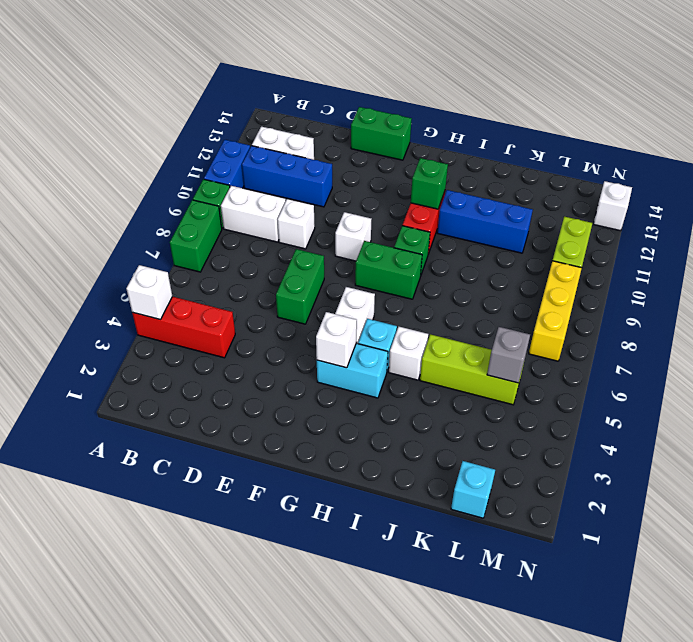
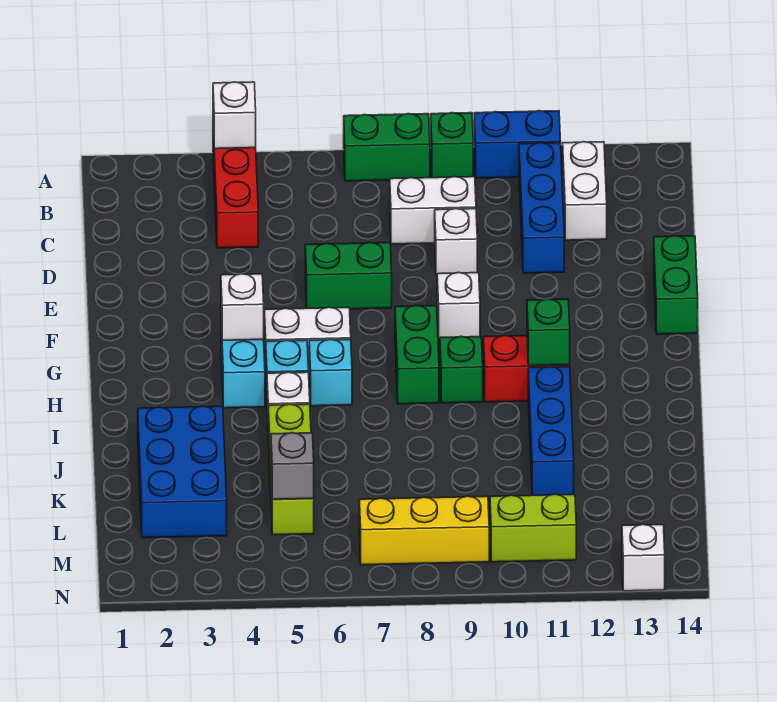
white brick B9:C9 level 1 -> white brick C8:C9 level 1
none -> blue brick J2:L3 level 1
cyan brick L1 level 1 -> cyan brick H6 level 1

